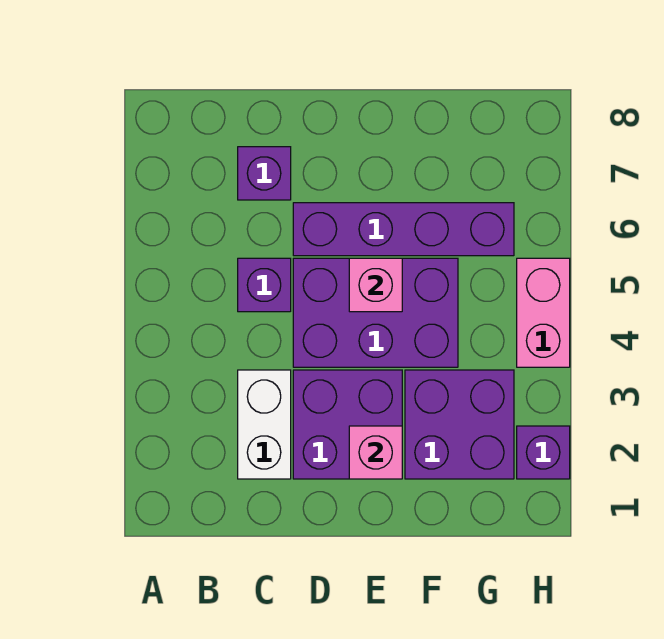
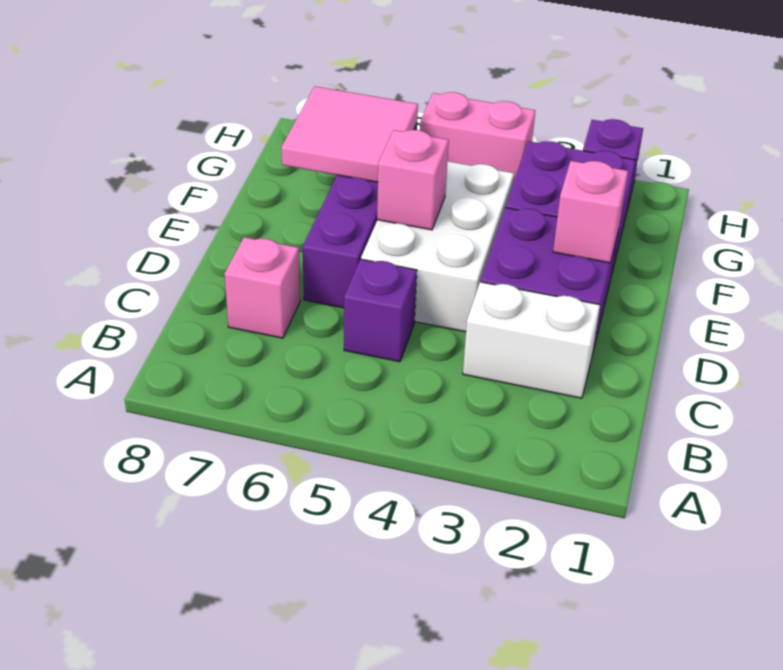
purple brick C7 level 1 -> pink brick C7 level 1
purple brick D4:F5 level 1 -> white brick D4:F5 level 1
none -> pink tile F6:G7 level 2

